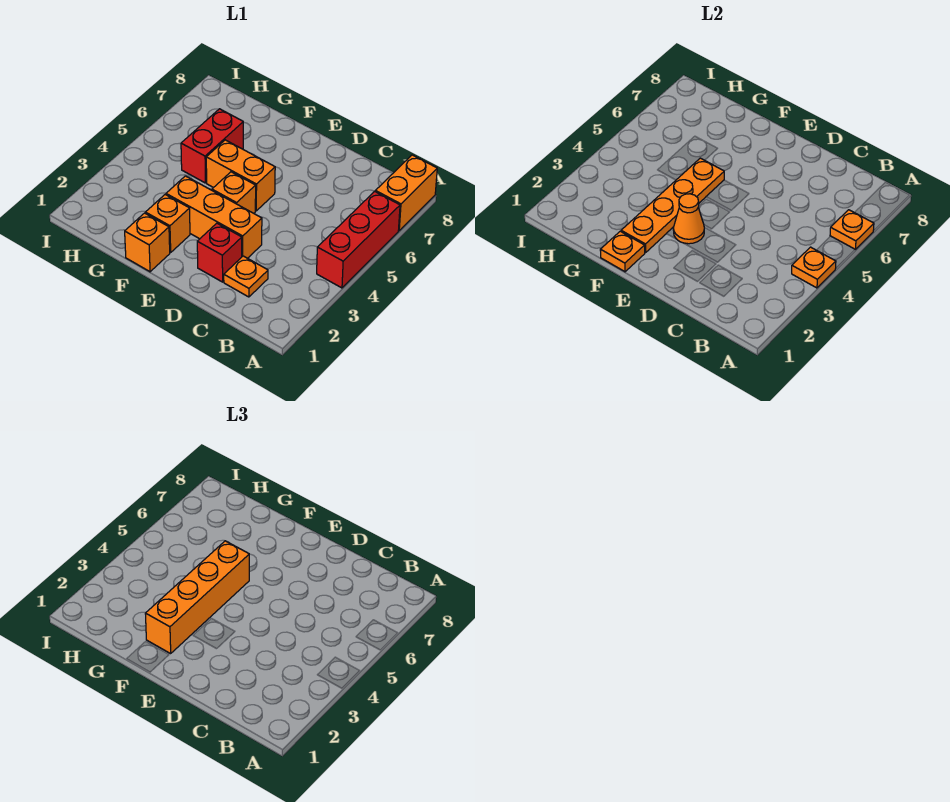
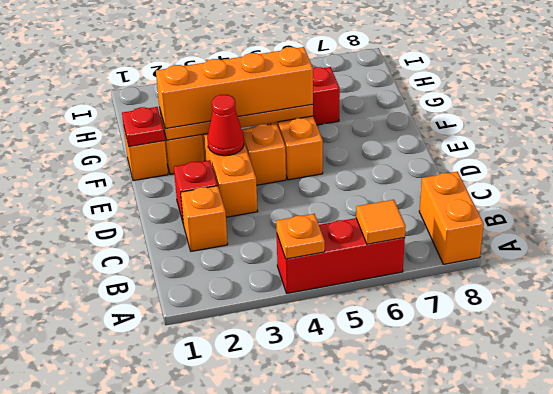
orange plate A6 level 2 -> orange tile A6 level 2
orange brick A7:A8 level 1 -> orange brick A8:B8 level 1
orange plate C2 level 1 -> orange brick C2 level 1
orange cone E3 level 2 -> red cone E3 level 2
orange plate F1 level 2 -> red plate F1 level 2

